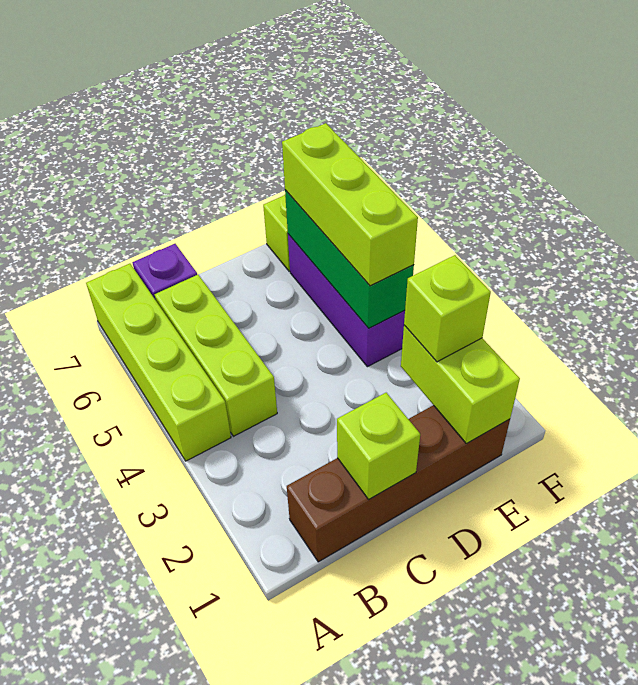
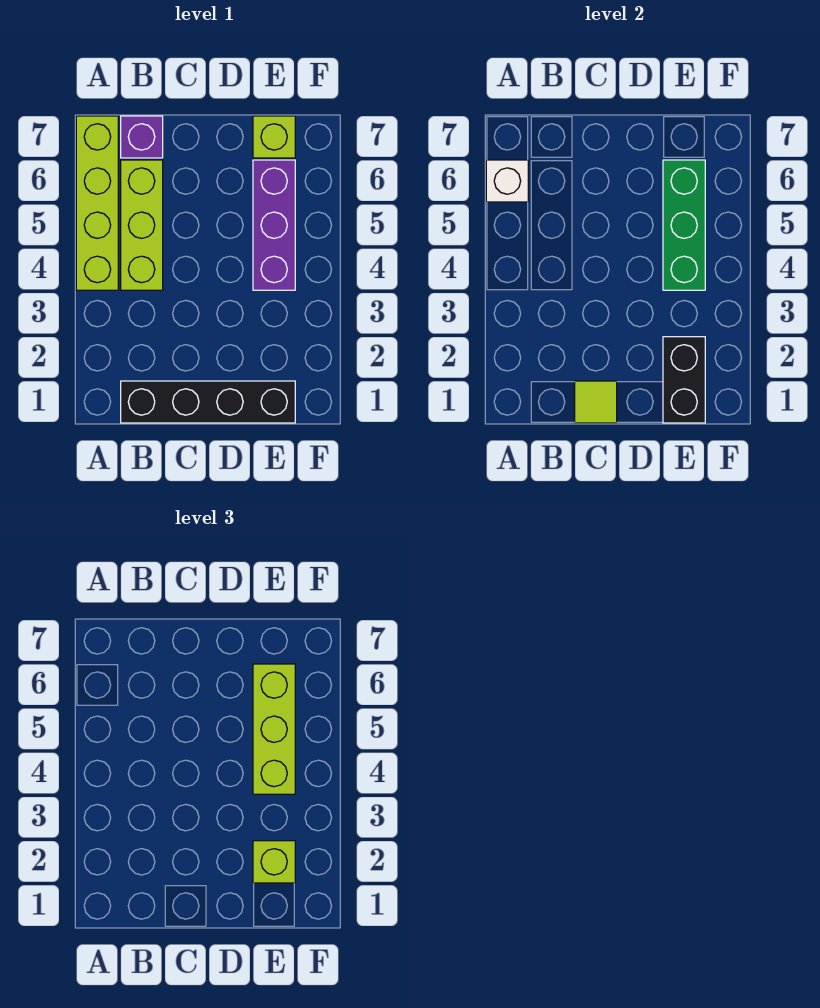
none -> white brick A6 level 2
brown brick B1:E1 level 1 -> black brick B1:E1 level 1
lime brick C1 level 2 -> lime tile C1 level 2
lime brick E1:E2 level 2 -> black brick E1:E2 level 2

